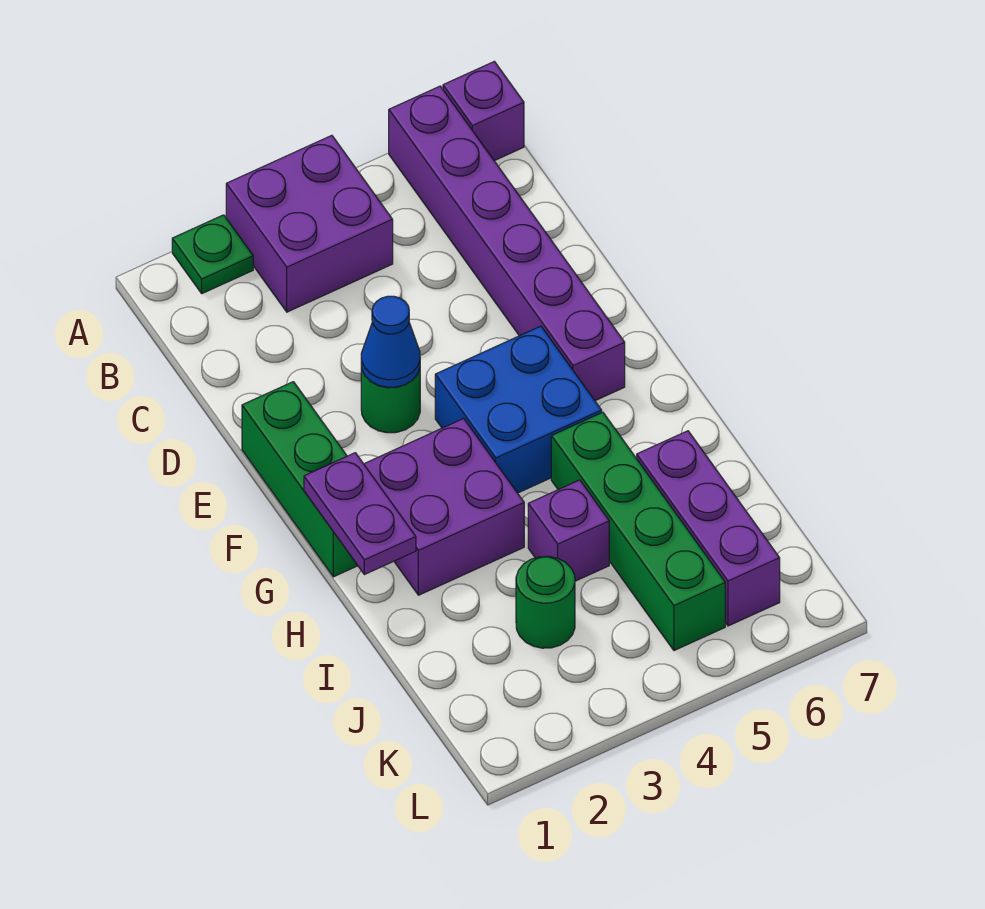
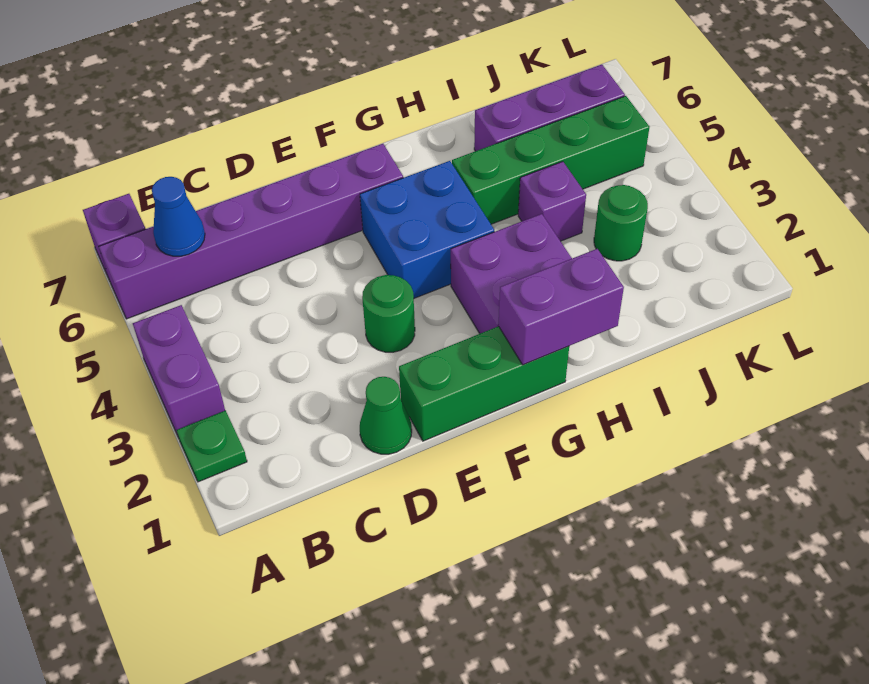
purple brick A3:B4 level 1 -> purple brick A3:A4 level 1
none -> green cone D1 level 1
blue cone E3 level 2 -> blue cone B6 level 2
purple plate G1:H1 level 2 -> purple brick G1:H1 level 2

